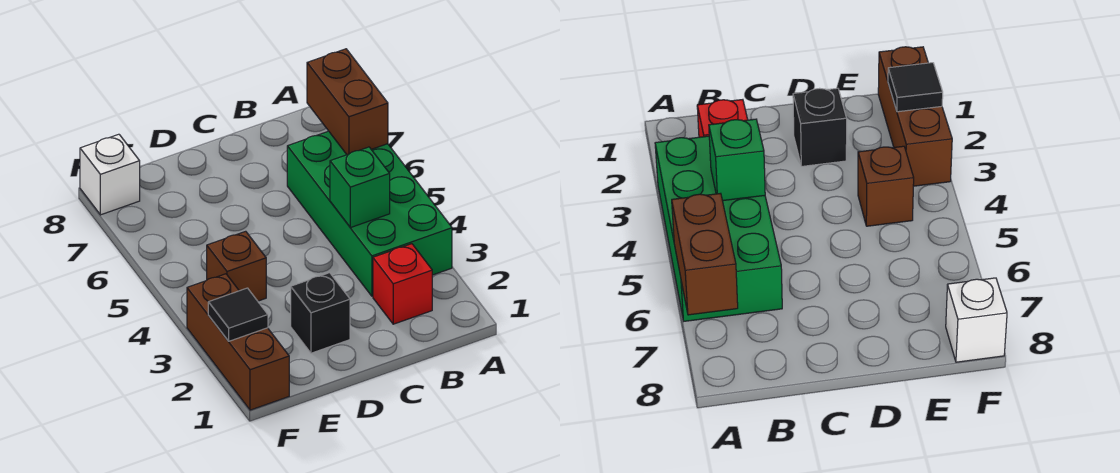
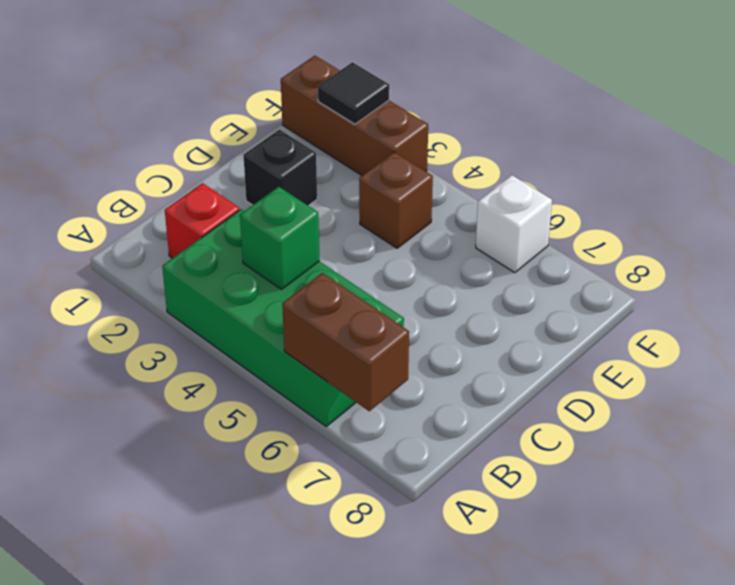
white brick F8 level 1 -> white brick F6 level 1

